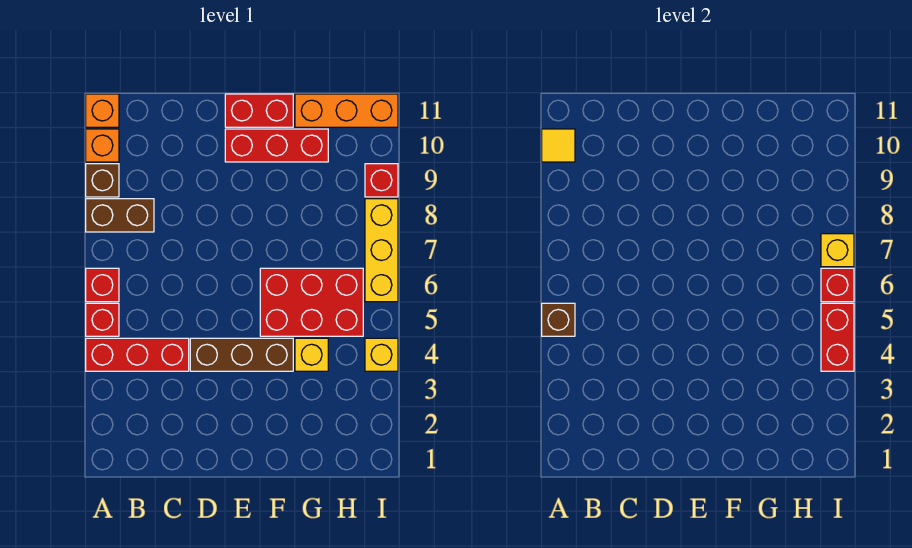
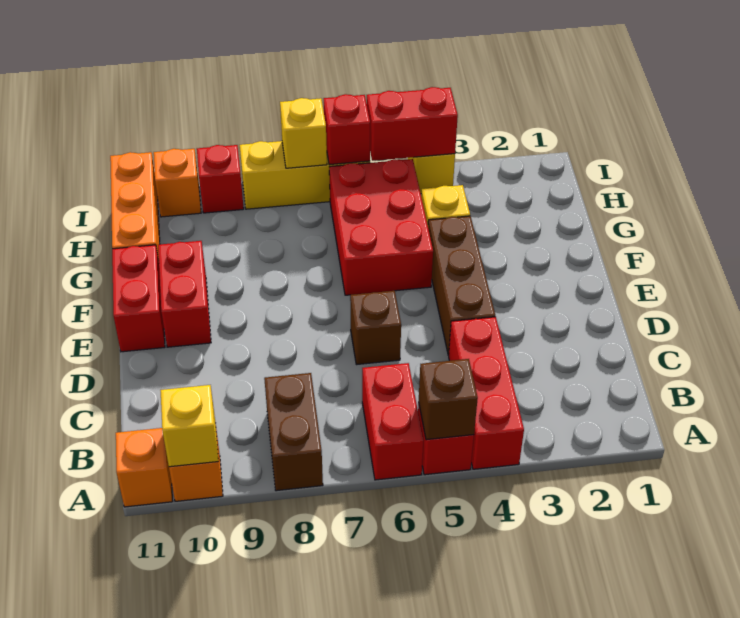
red brick A6 level 1 -> red brick A6:B6 level 1
brown brick A9 level 1 -> brown brick D6 level 1
yellow tile A10 level 2 -> yellow brick A10 level 2
red brick E10:G10 level 1 -> red brick E10:F10 level 1
none -> orange brick I10 level 1

